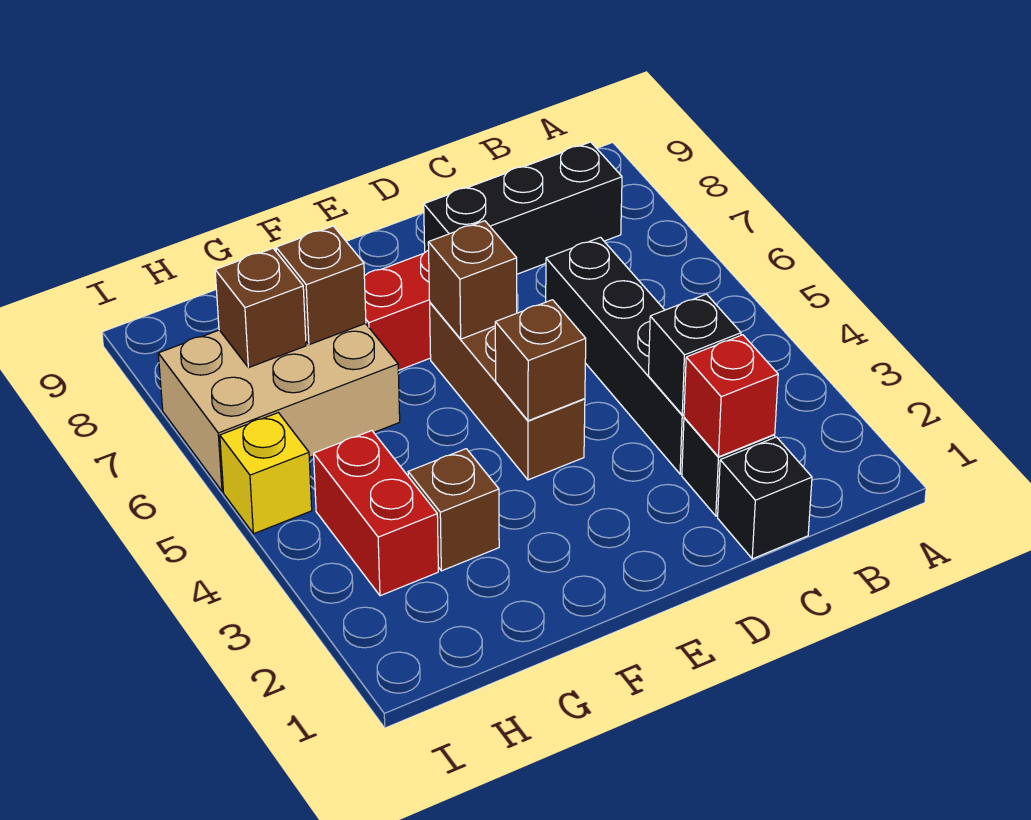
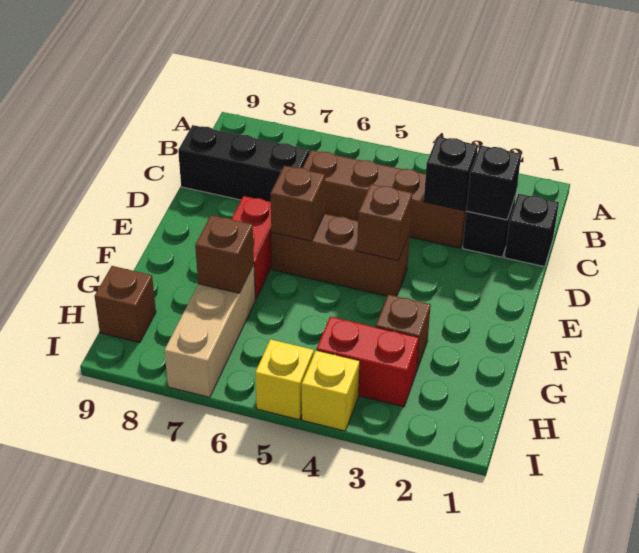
black brick B8:D8 level 1 -> black brick C7:C9 level 1
red brick C2 level 2 -> black brick C2 level 2
black brick C3:C6 level 1 -> brown brick C3:C6 level 1
tan brick G6:I7 level 1 -> tan brick G7:I7 level 1
brown brick H7 level 2 -> brown brick H9 level 1
none -> yellow brick I4 level 1

